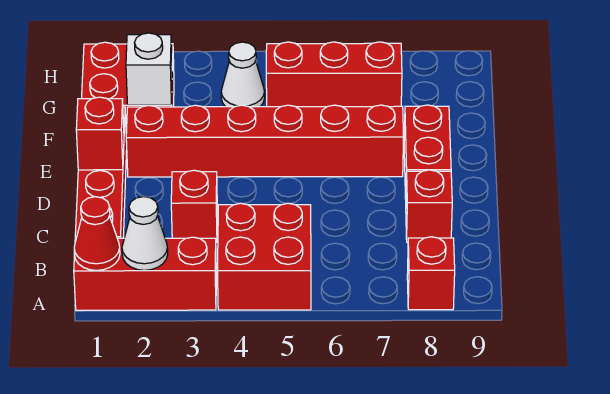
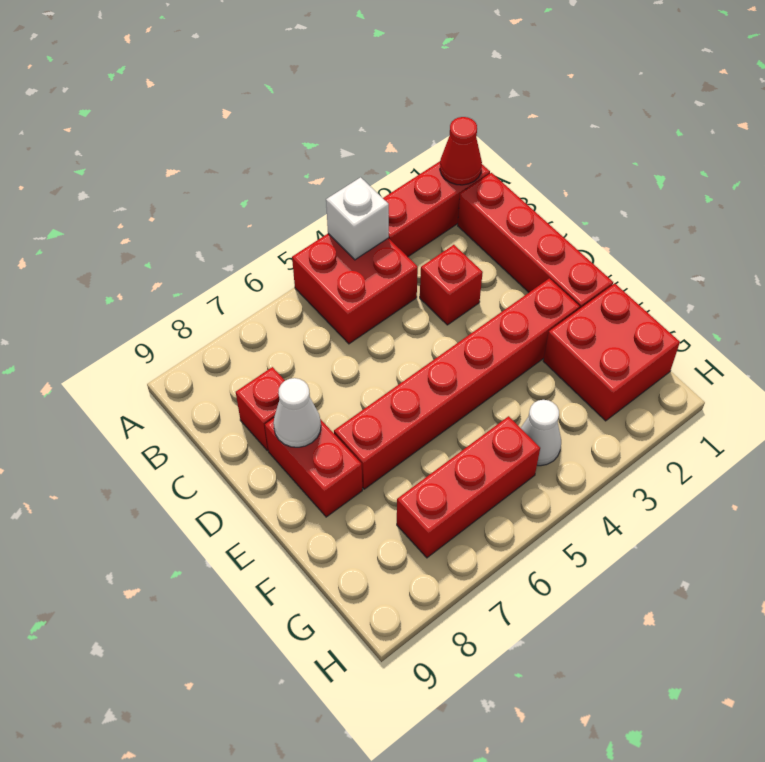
white cone A2 level 2 -> white cone D8 level 2
red brick A8 level 1 -> none
red brick D1 level 2 -> none
white brick F2 level 2 -> white brick A4 level 2

